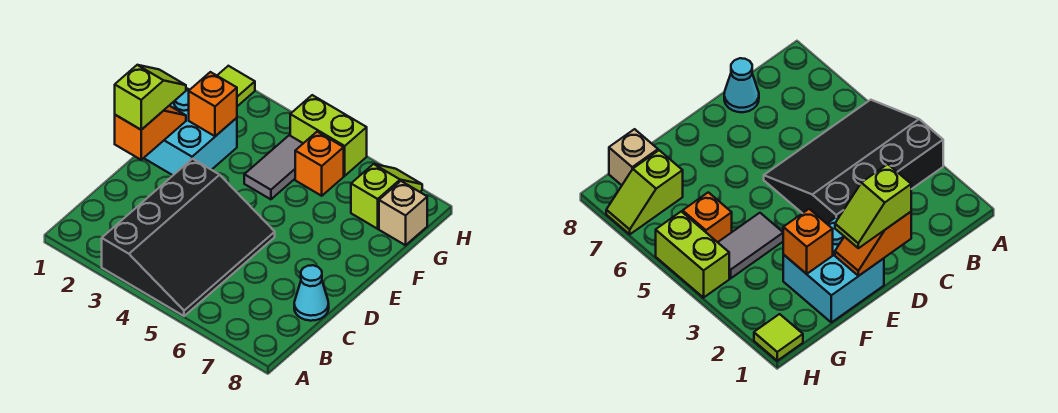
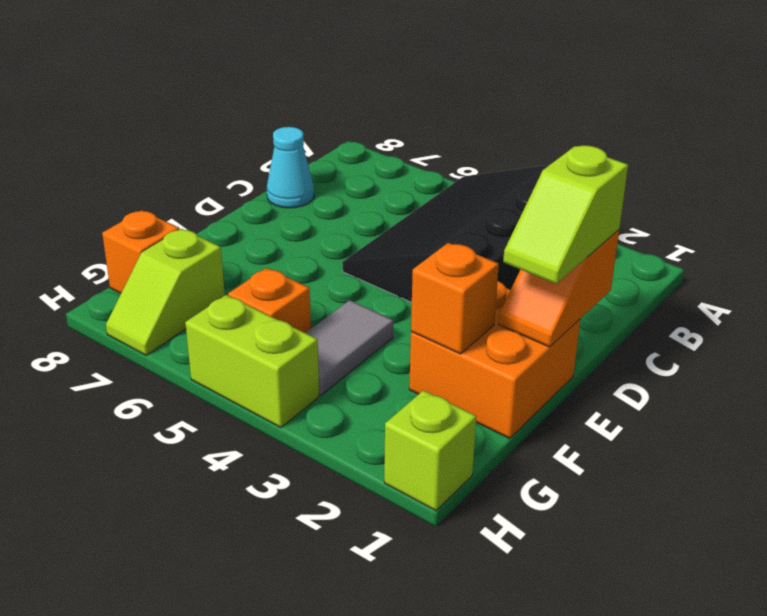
cyan brick E1:F2 level 1 -> orange brick E1:F2 level 1
tan brick G8 level 1 -> orange brick G8 level 1
lime tile H1 level 1 -> lime brick H1 level 1

